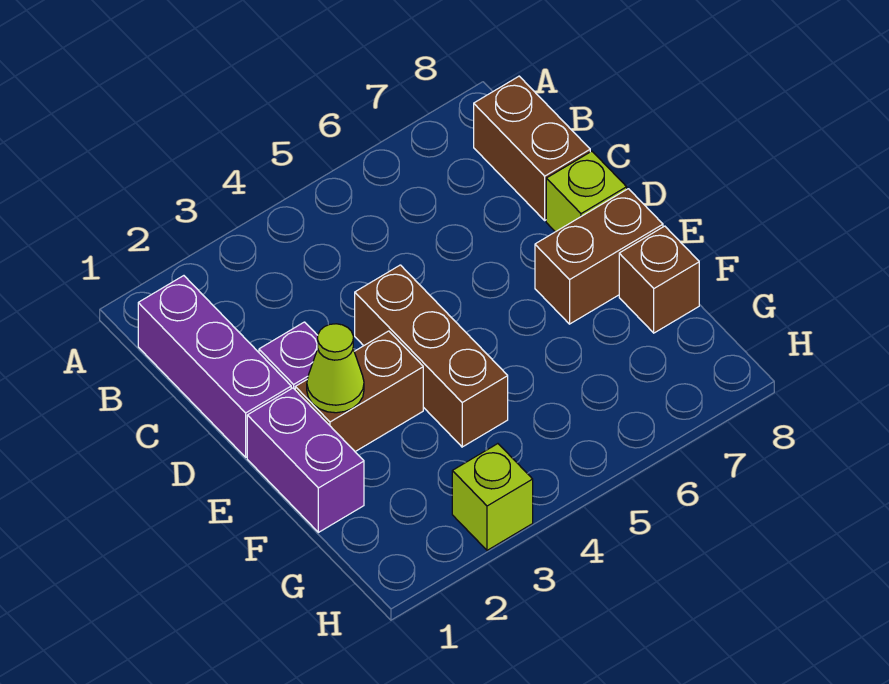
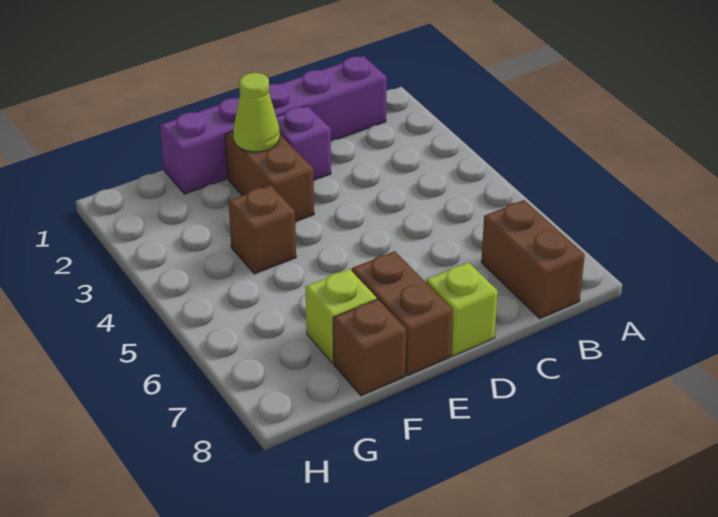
brown brick B8:C8 level 1 -> brown brick B7:B8 level 1
brown brick D4:F4 level 1 -> brown brick F4 level 1
lime brick H3 level 1 -> lime brick F7 level 1

